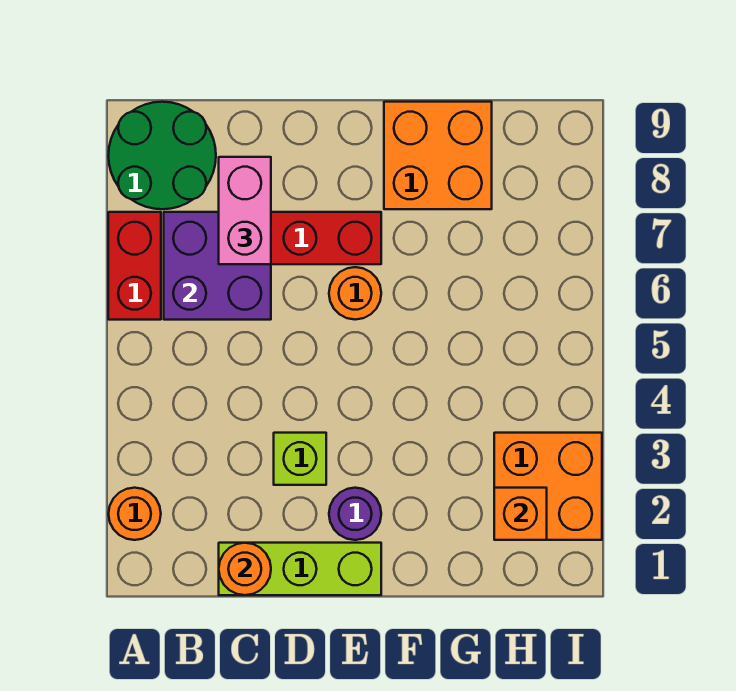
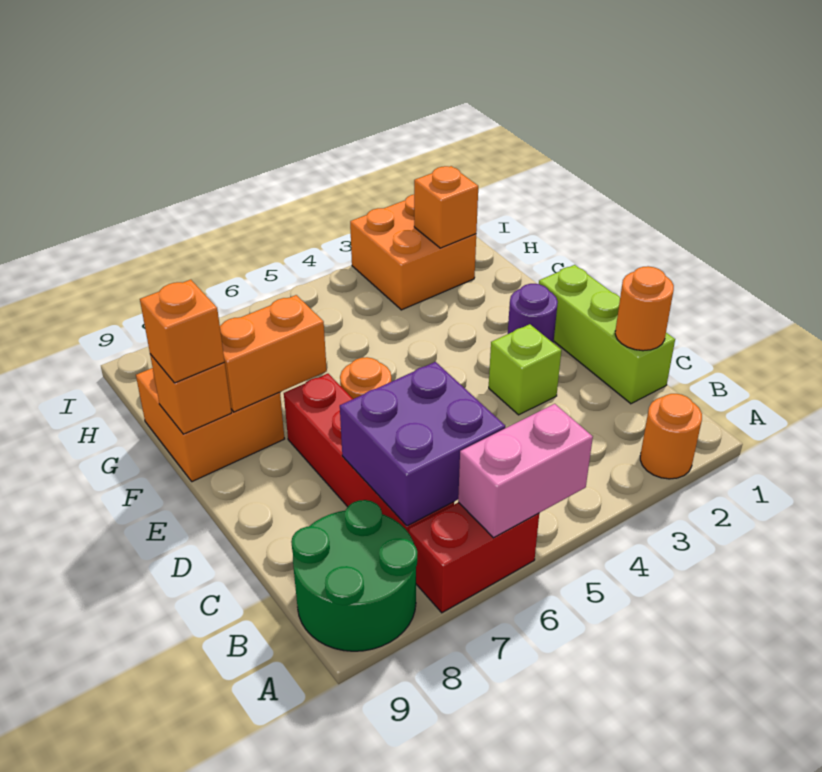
pink brick C7:C8 level 3 -> pink brick A5:A6 level 2
none -> orange brick F7:F8 level 2
none -> orange brick F9 level 2
none -> orange brick F9 level 3

